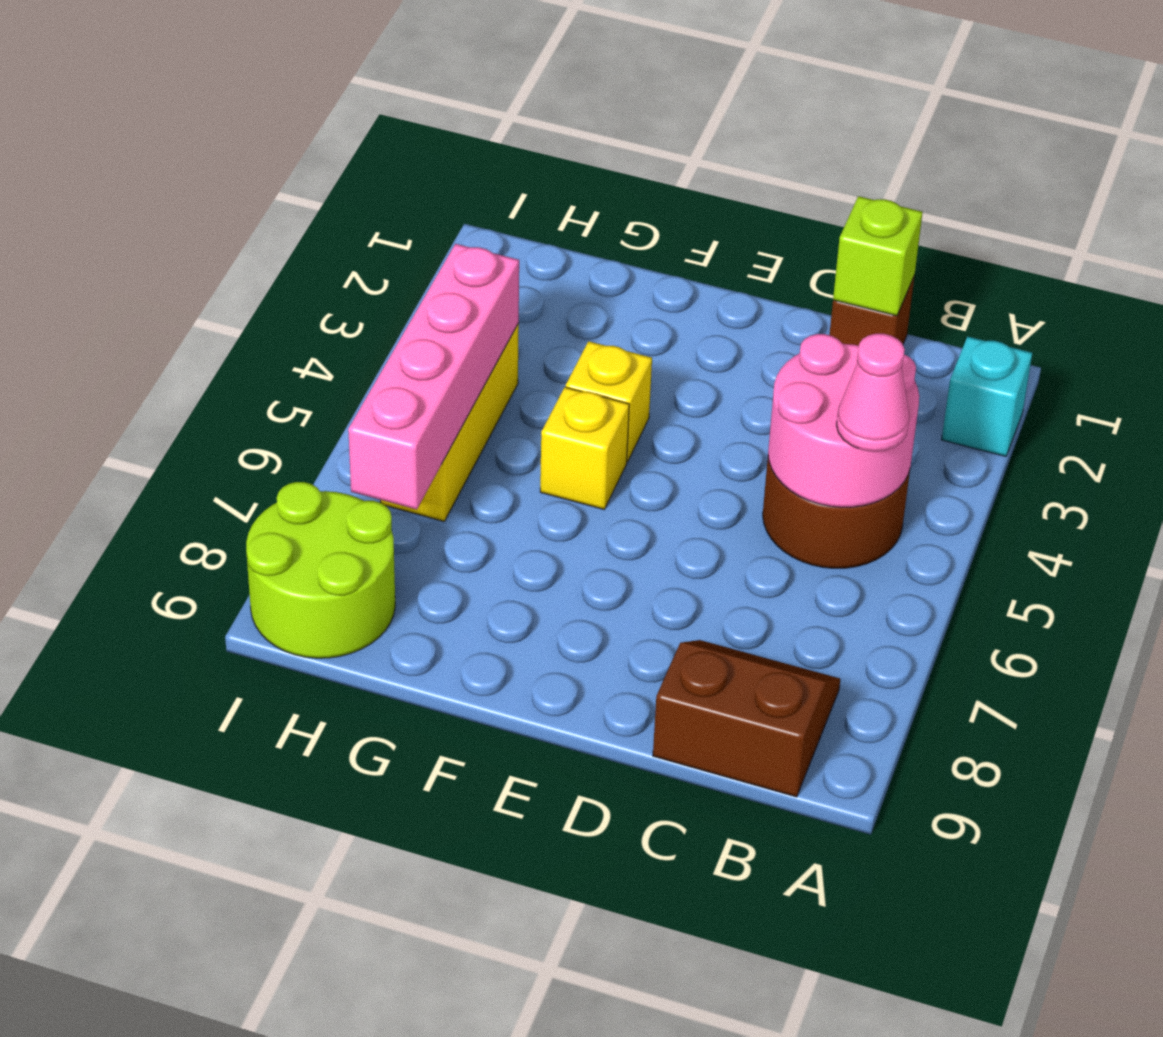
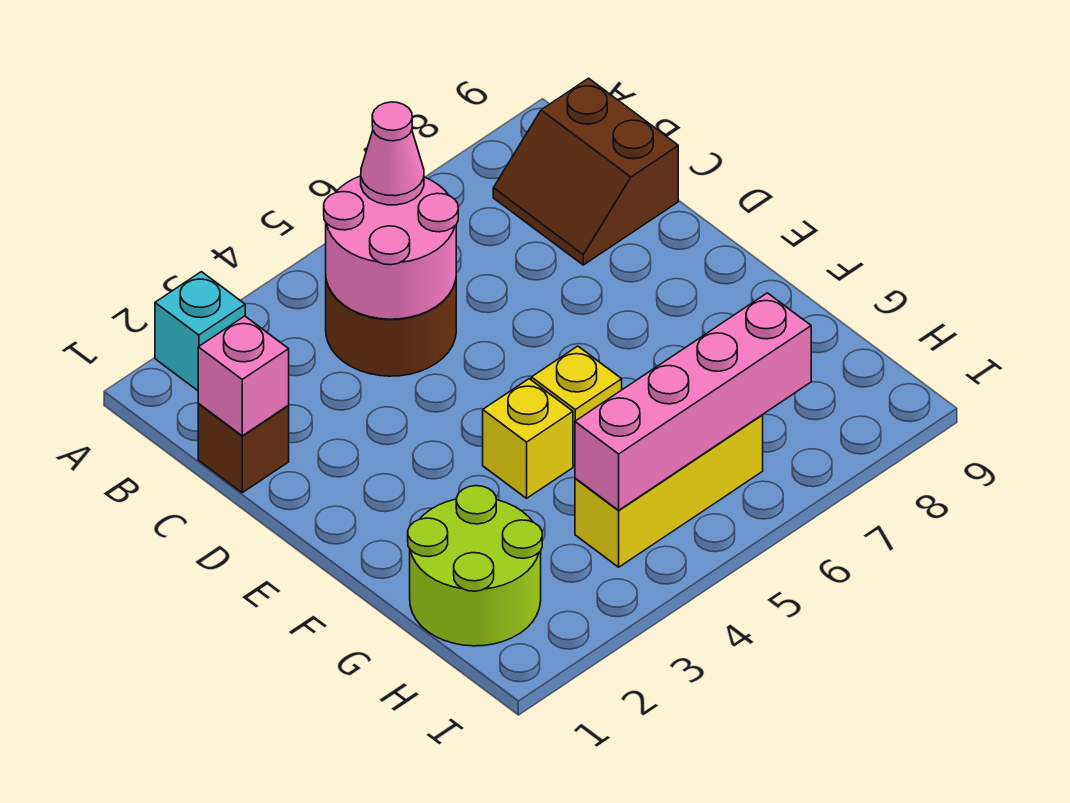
lime brick C1 level 2 -> pink brick C1 level 2
lime round brick H8:I9 level 1 -> lime round brick G1:H2 level 1

